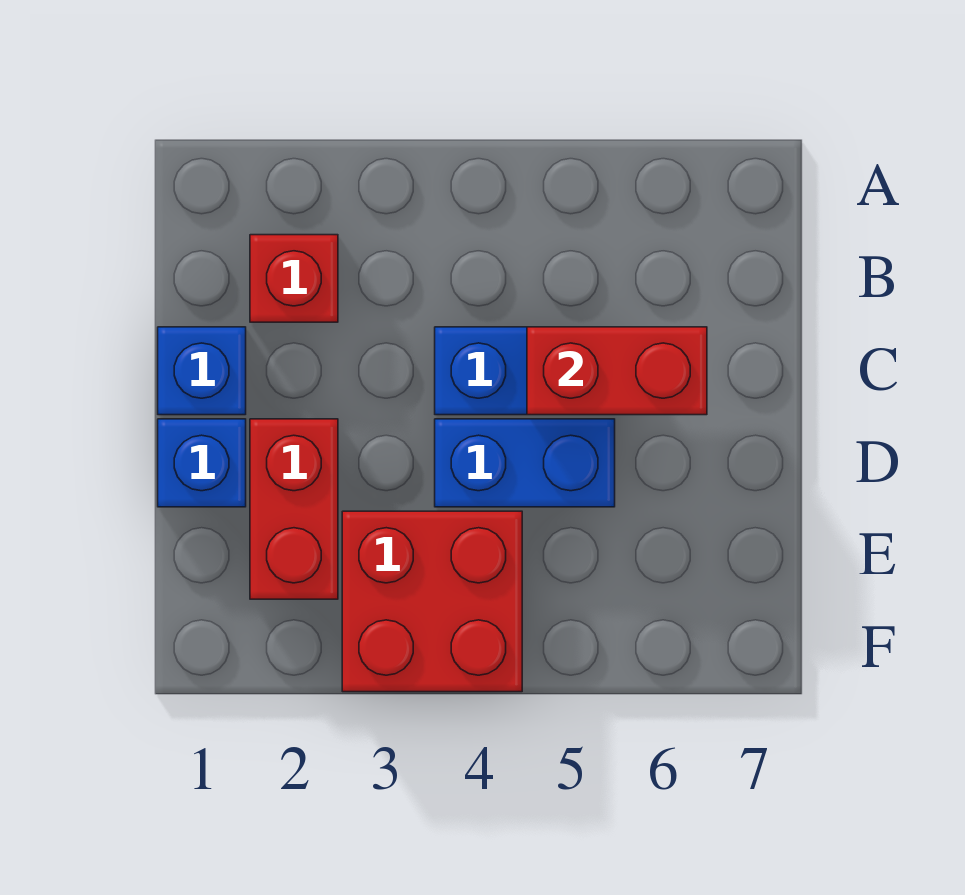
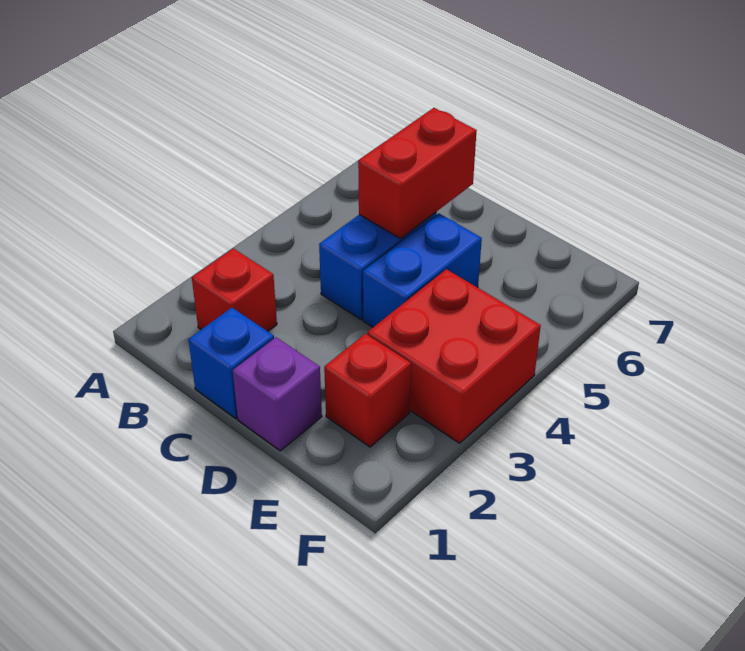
blue brick D1 level 1 -> purple brick D1 level 1
red brick D2:E2 level 1 -> red brick E2 level 1

